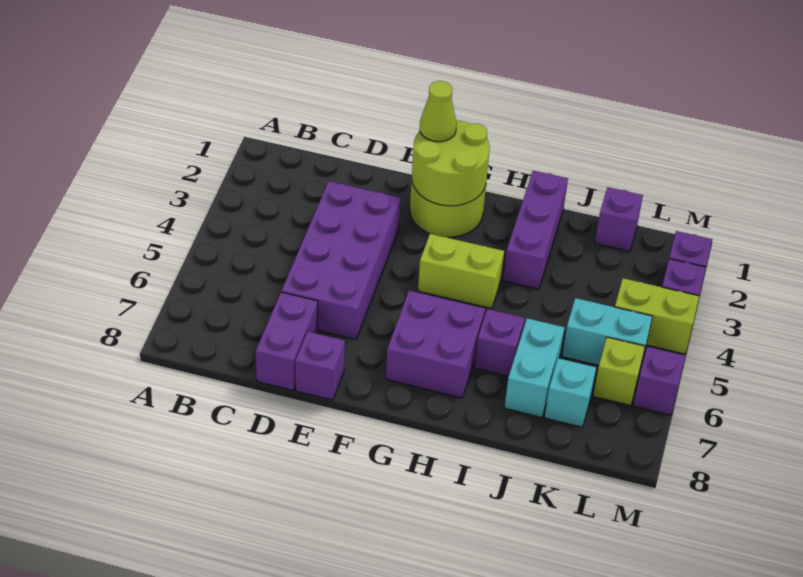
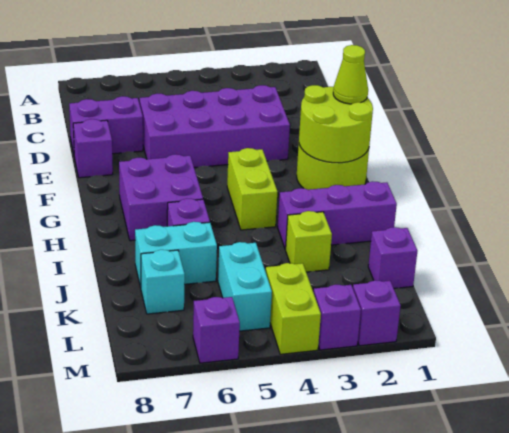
lime brick L6 level 1 -> lime brick J3 level 1

